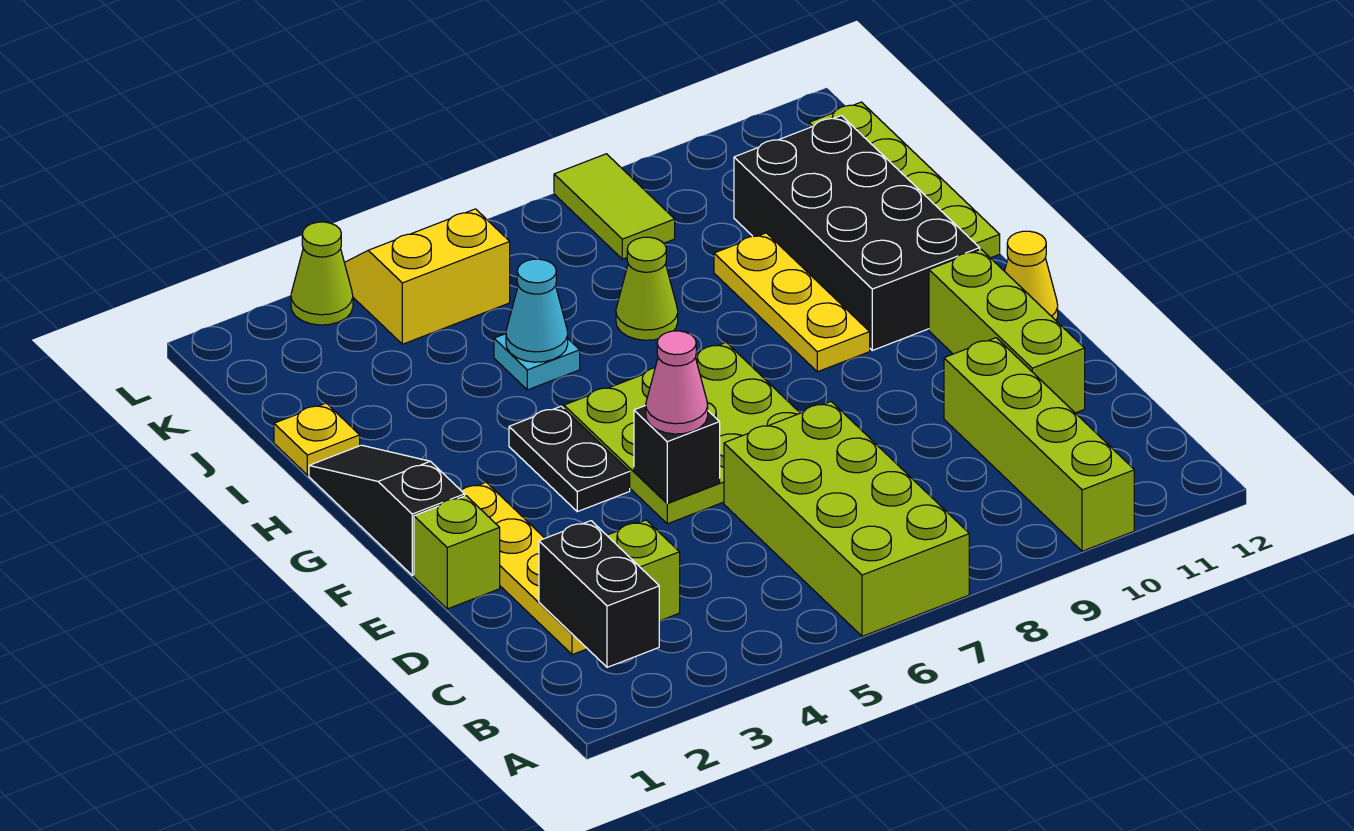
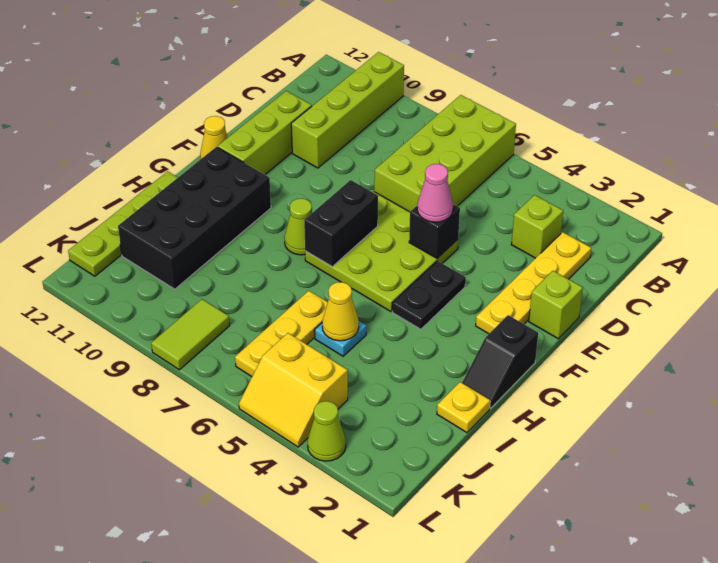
black brick B2:C2 level 2 -> black brick F7:G7 level 2
black slope F1:H1 level 1 top F -> black slope G1:H1 level 1 top G
yellow plate G9:I9 level 1 -> yellow plate I6:K6 level 1
cyan cone I5 level 2 -> yellow cone I5 level 2
lime cone I7 level 1 -> lime cone G8 level 1

